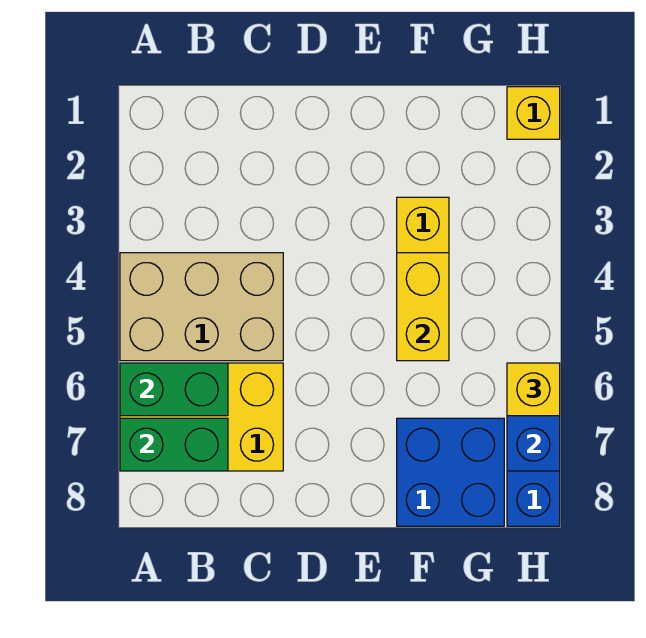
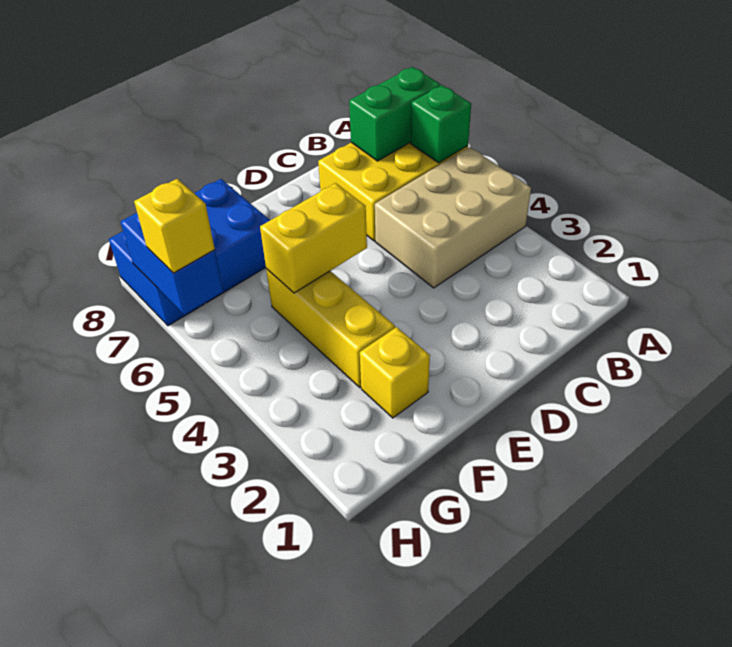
green brick A6:B6 level 2 -> green brick A6 level 2
yellow brick F4:F5 level 2 -> yellow brick E5:F5 level 2
yellow brick H1 level 1 -> yellow brick F2 level 1

